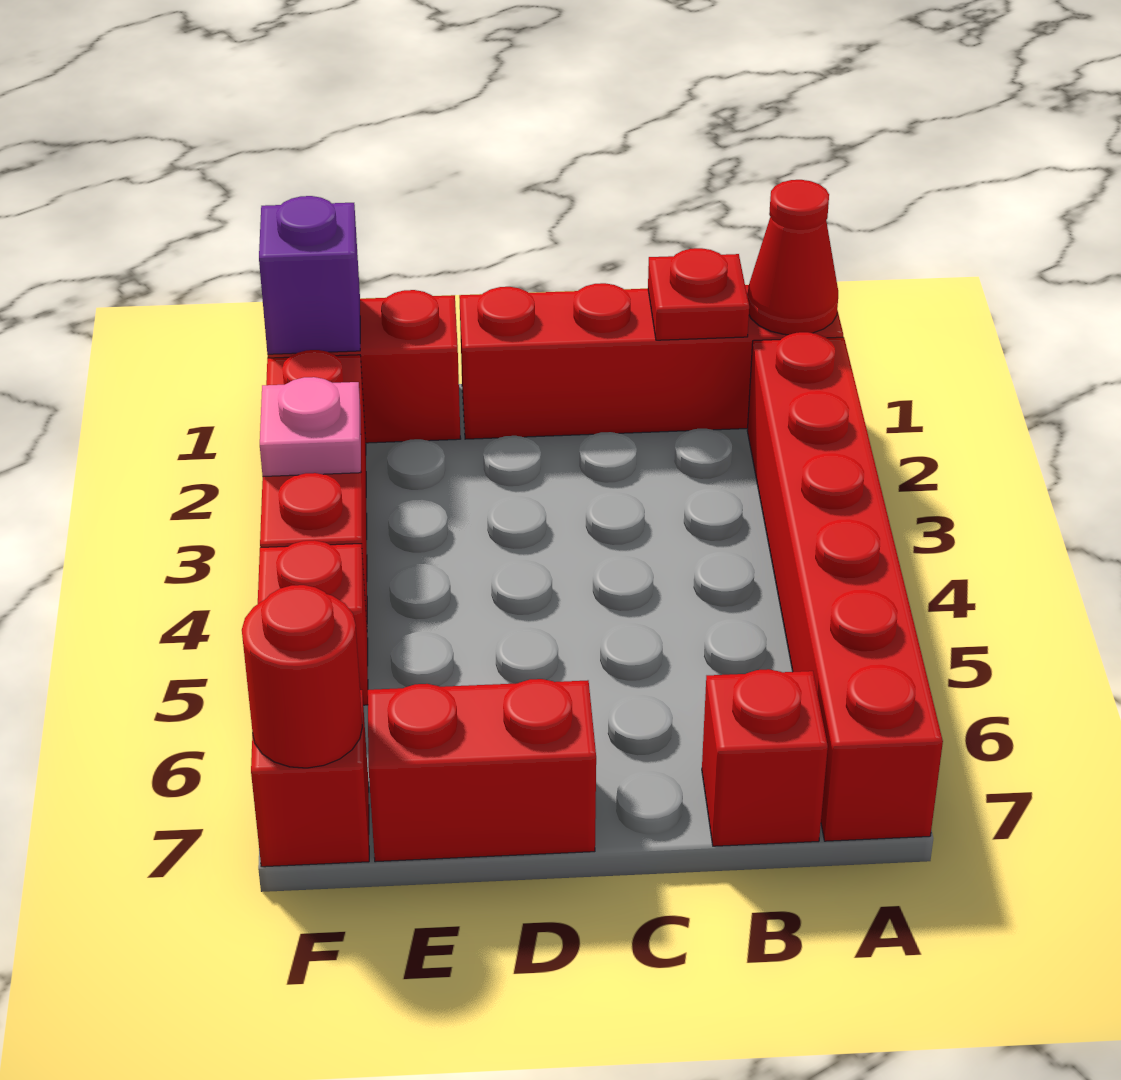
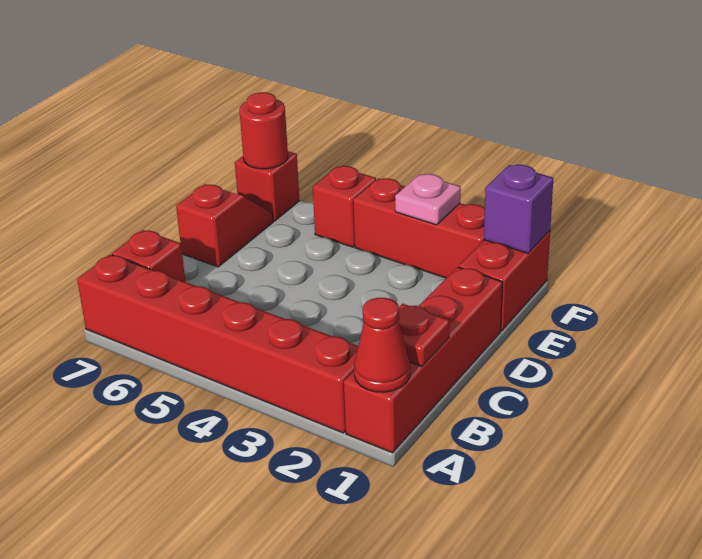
red brick D7:E7 level 1 -> red slope D7:E7 level 1 top D

